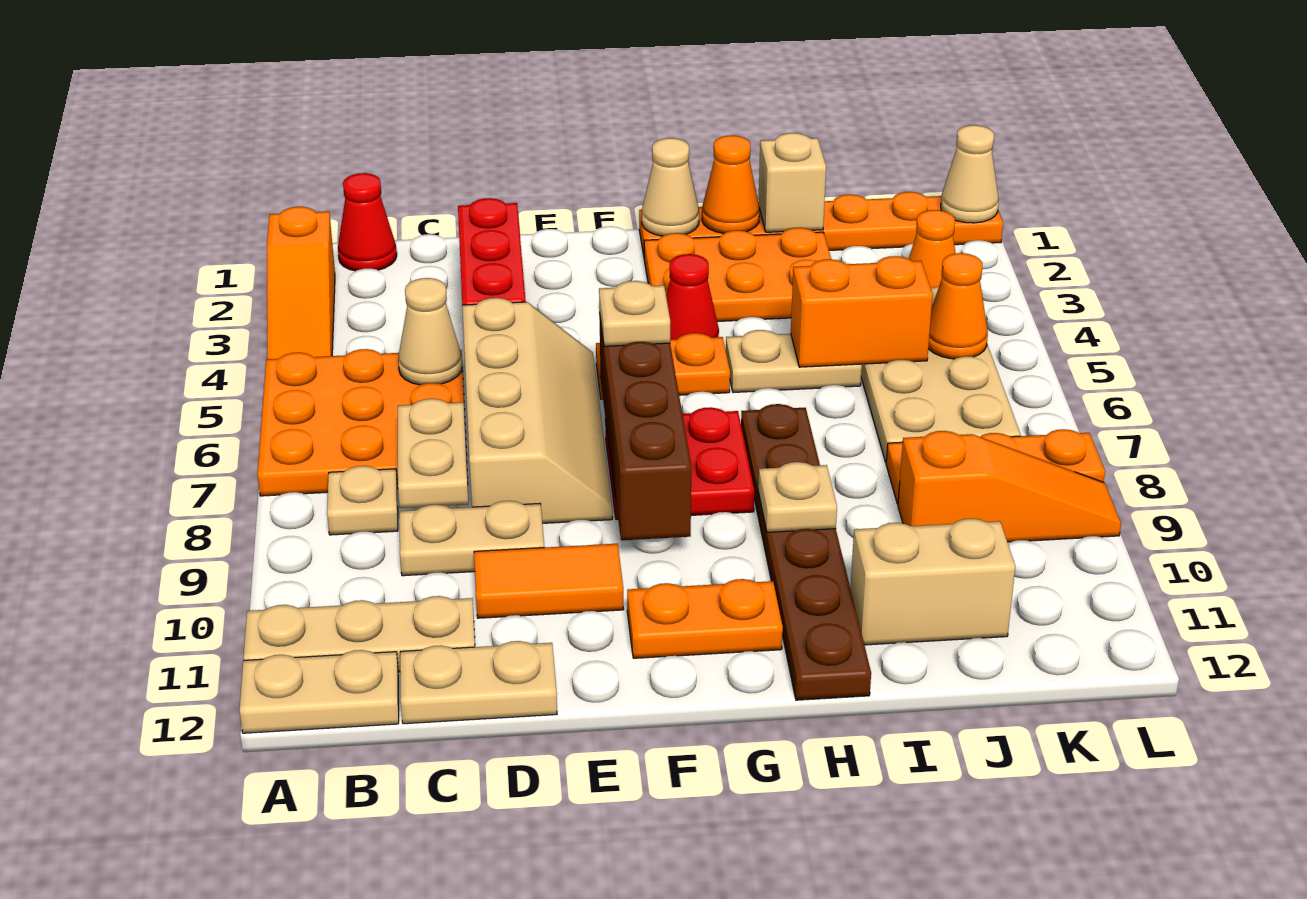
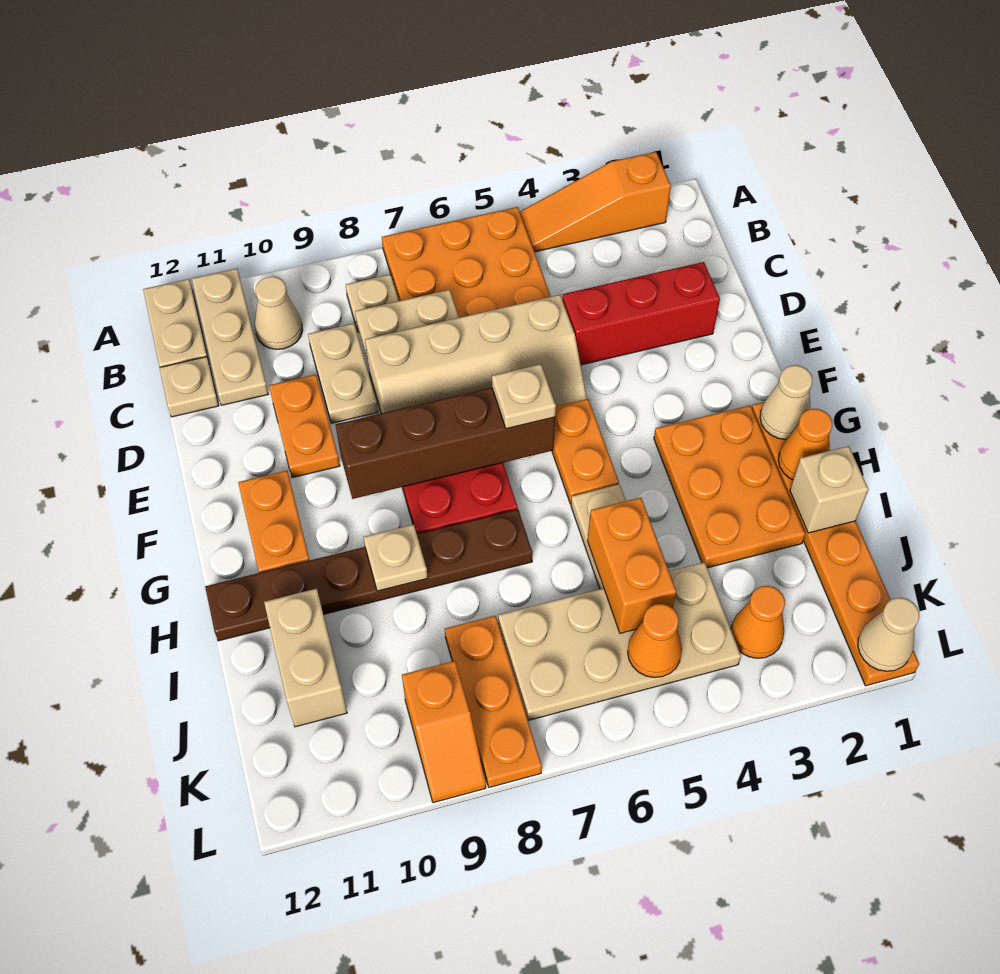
red cone B1 level 1 -> none
tan cone C5 level 2 -> tan cone B10 level 1
tan plate C12:D12 level 1 -> tan plate C12 level 1
orange tile D10:E10 level 1 -> orange plate D10:E10 level 1
red cone G4 level 1 -> none
orange slope J9:L9 level 1 top J -> orange slope K9:L9 level 1 top K

